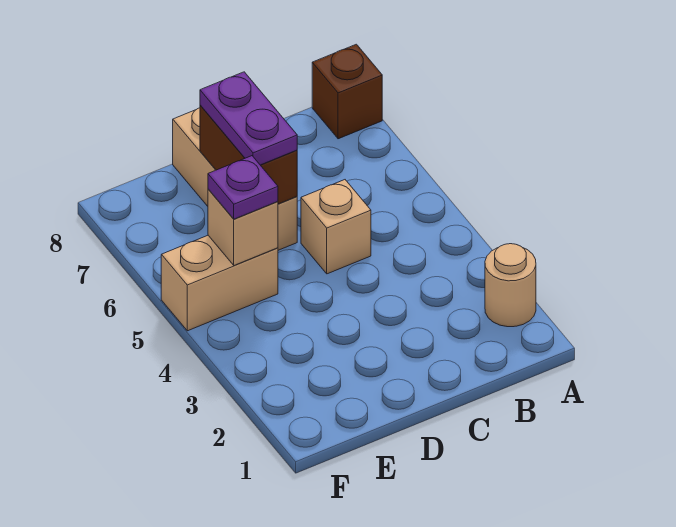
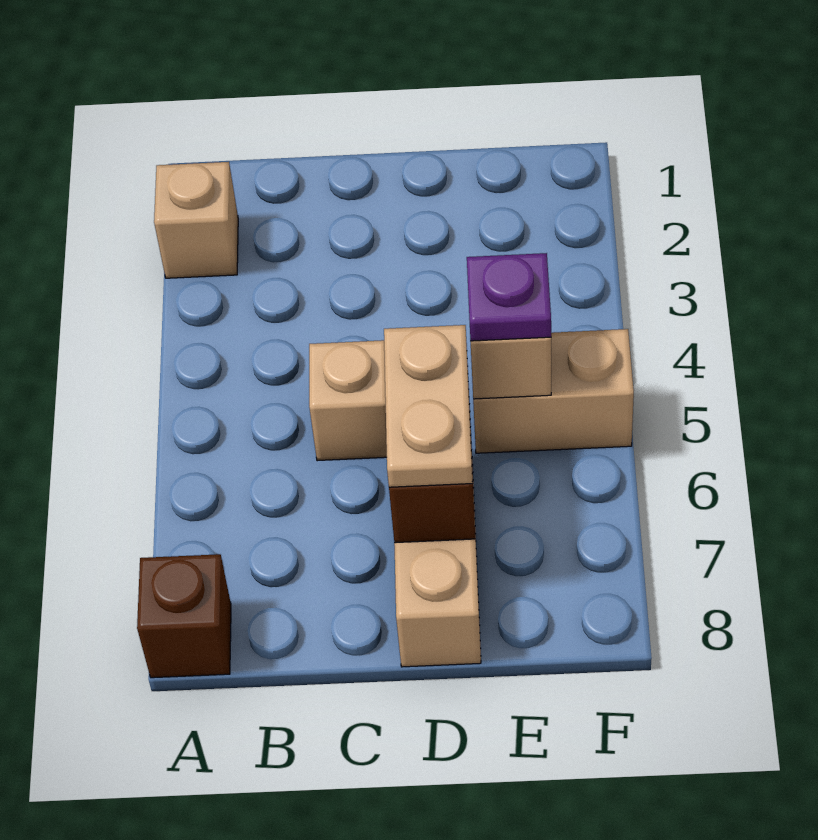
tan round brick A2 level 1 -> tan brick A2 level 1
purple plate D6:D7 level 3 -> tan plate D6:D7 level 3

